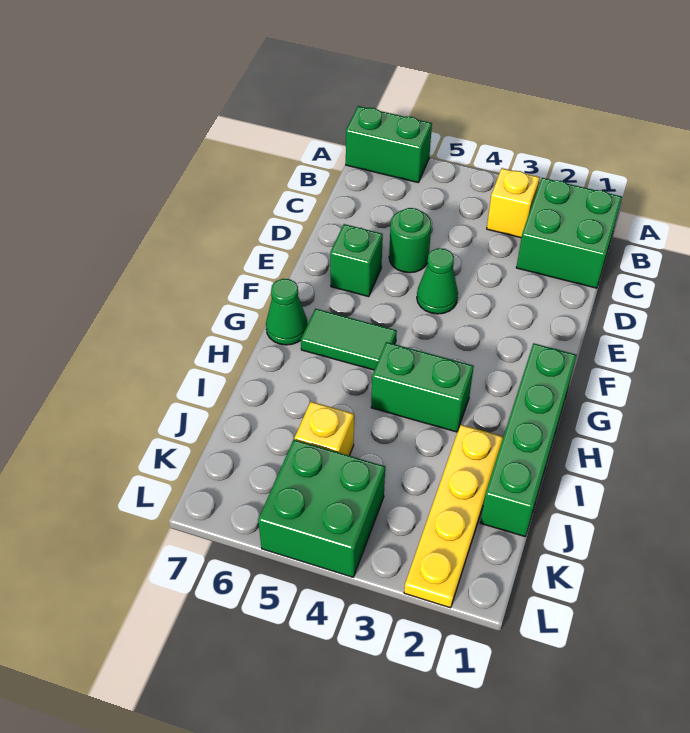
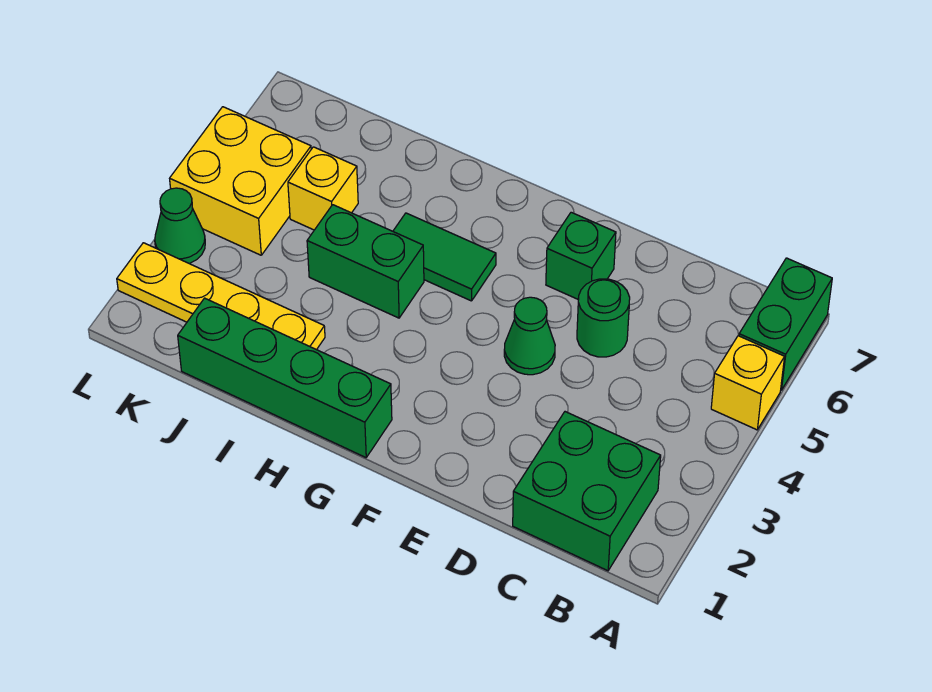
yellow brick B3 level 1 -> yellow brick A5 level 1
green tile G5:G6 level 1 -> green tile G5:H5 level 1
green cone G7 level 1 -> green cone L3 level 1
green brick H3:H4 level 1 -> green brick H4:I4 level 1
green brick K4:L5 level 1 -> yellow brick K4:L5 level 1

